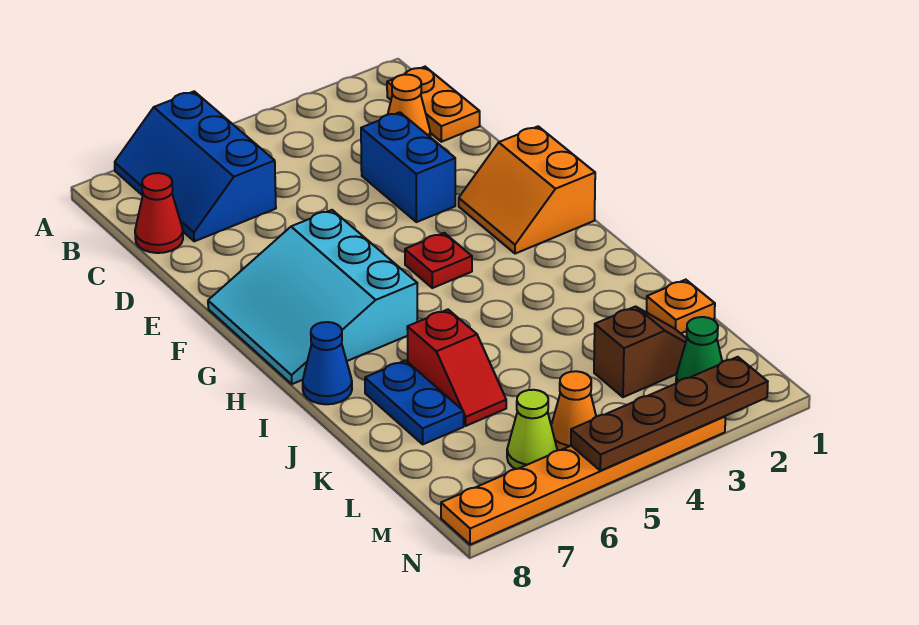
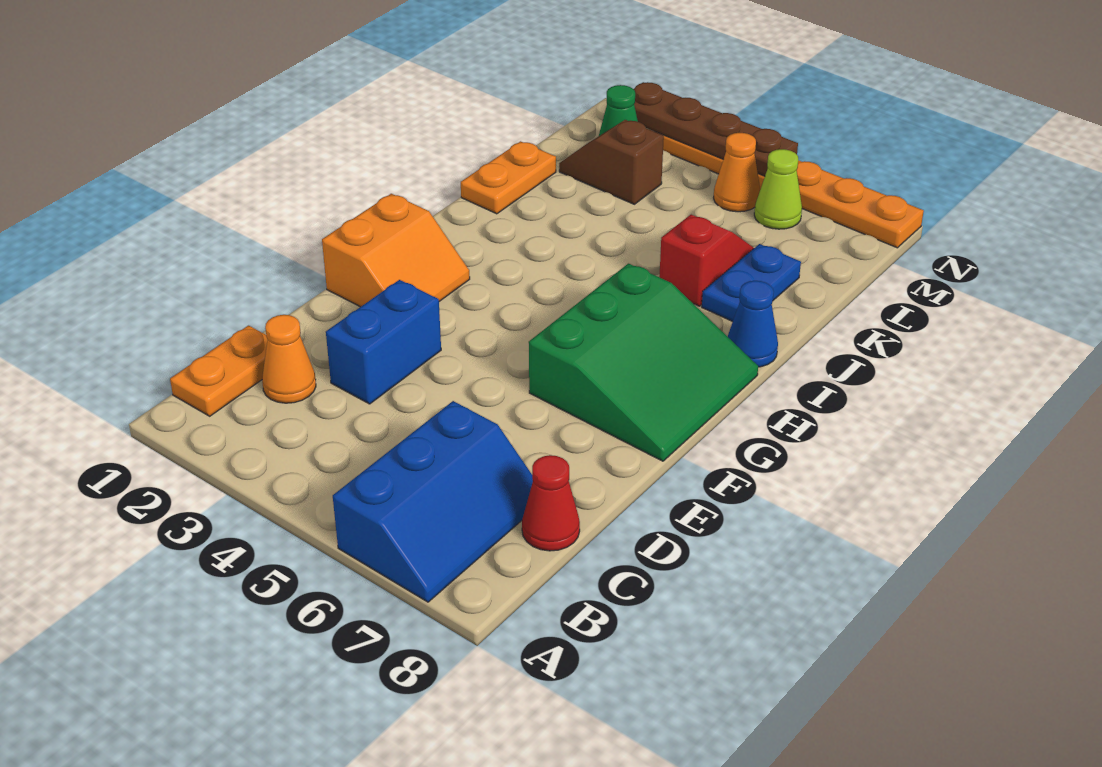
cyan slope F6:H8 level 1 top 6 -> green slope F6:H8 level 1 top 6
red plate G4 level 1 -> none
orange plate K1 level 1 -> orange plate J1:K1 level 1

